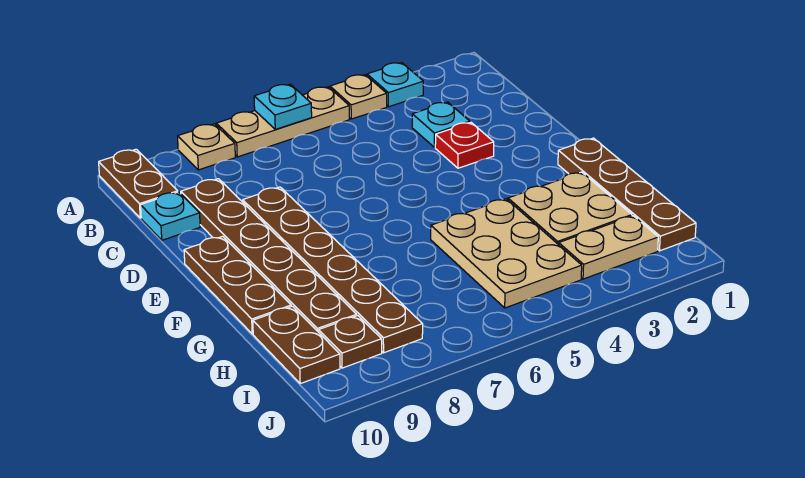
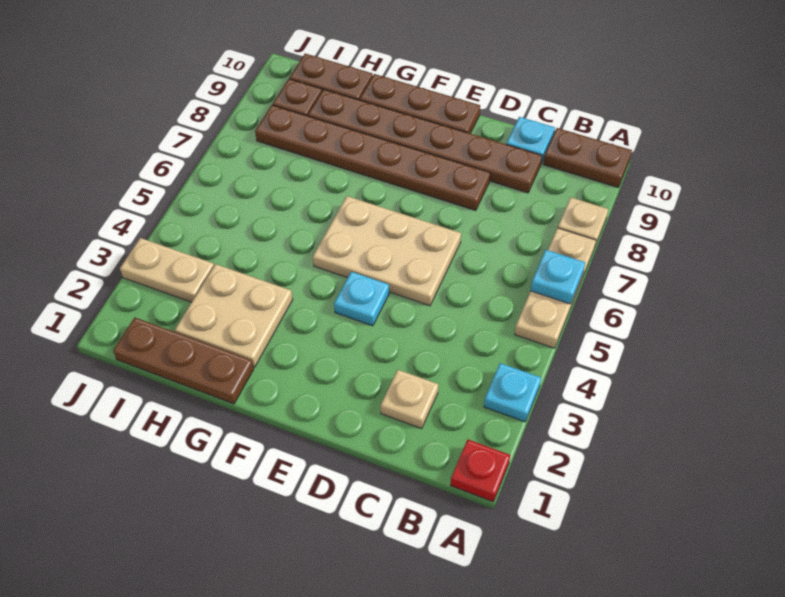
tan plate A4 level 1 -> tan plate C2 level 1
cyan plate C3 level 1 -> cyan plate E4 level 1
red plate D3 level 1 -> red plate A1 level 1
brown plate F1:I1 level 1 -> brown plate G1:I1 level 1
tan plate G4:I5 level 1 -> tan plate D5:F6 level 1
tan plate I2:I3 level 1 -> tan plate I3:J3 level 1

